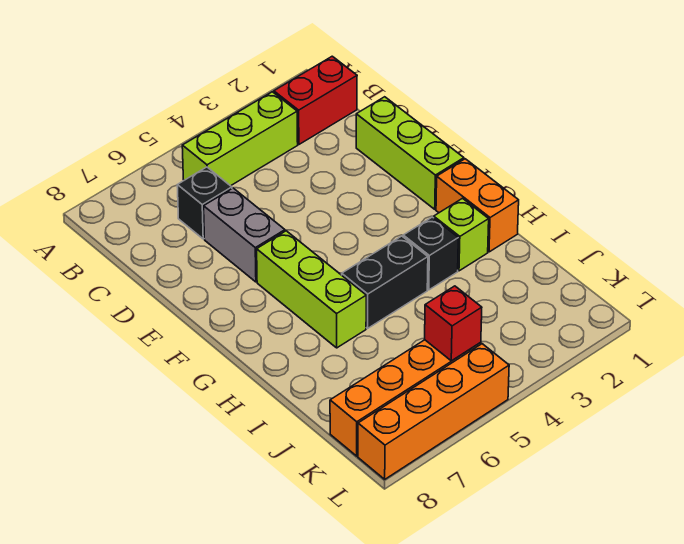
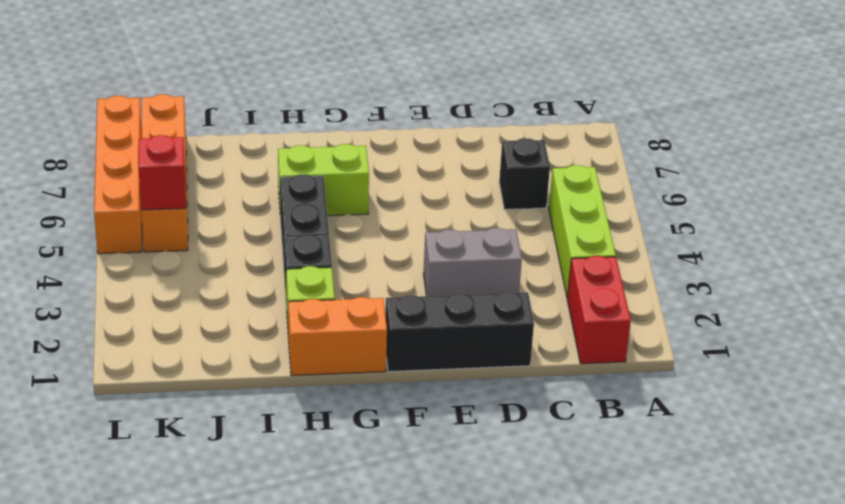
lime brick D1:F1 level 1 -> black brick D1:F1 level 1
grey brick D6:E6 level 1 -> grey brick D3:E3 level 1
lime brick F6:H6 level 1 -> lime brick G6:H6 level 1

